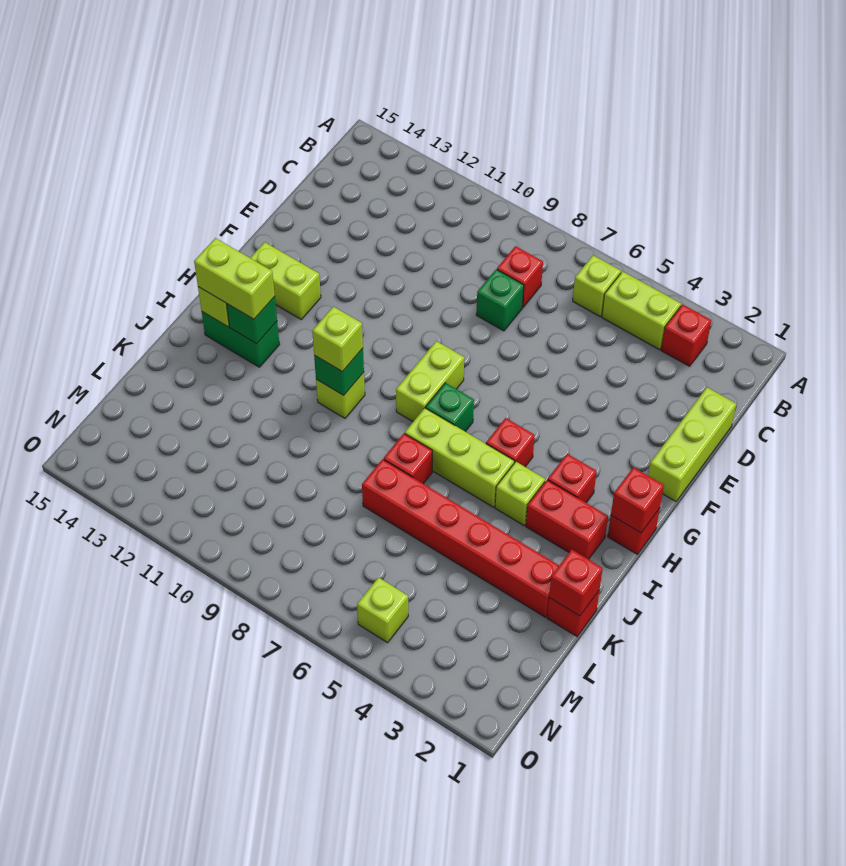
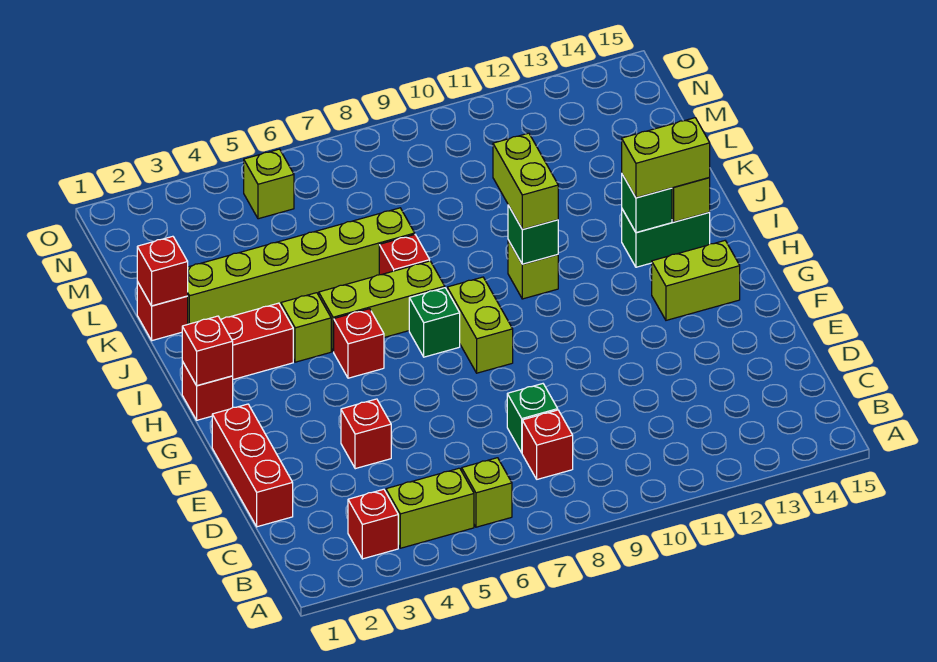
lime brick D1:F1 level 1 -> red brick D1:F1 level 1
red brick H3 level 1 -> red brick E4 level 1
lime brick I10 level 3 -> lime brick I10:J10 level 3
red brick K2:K7 level 1 -> lime brick K2:K7 level 1

